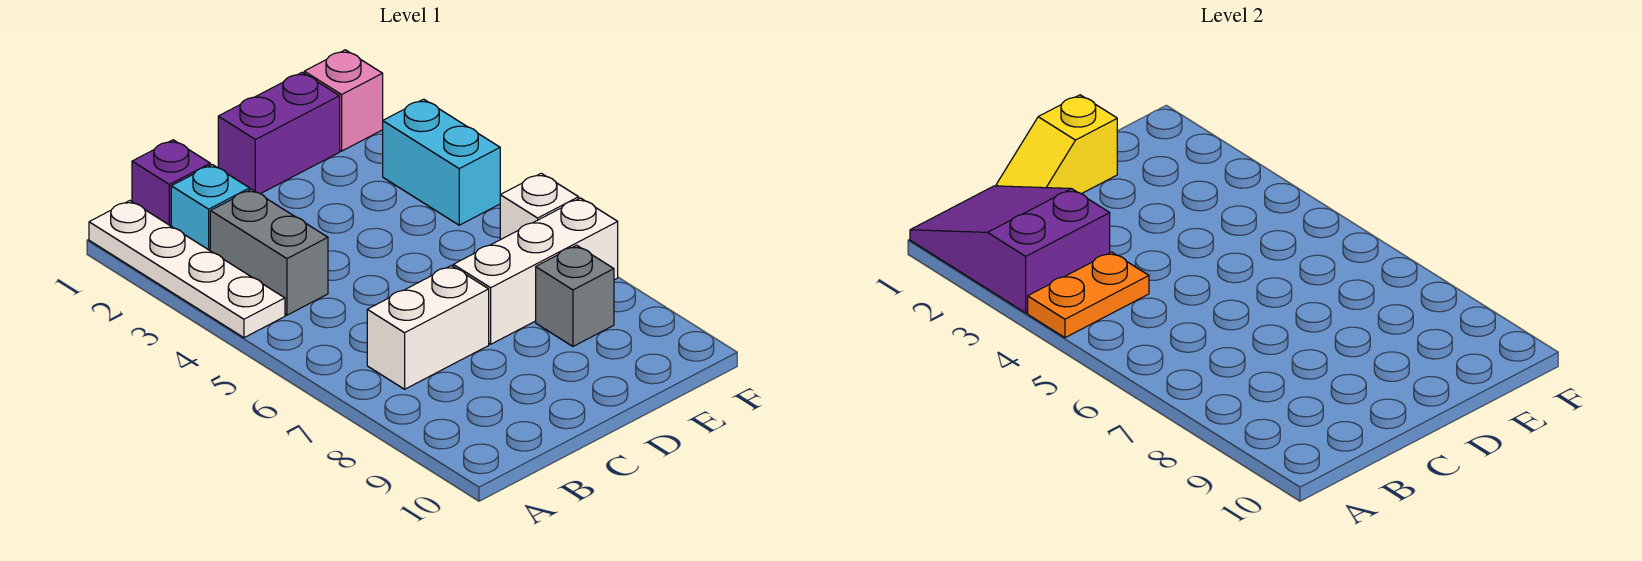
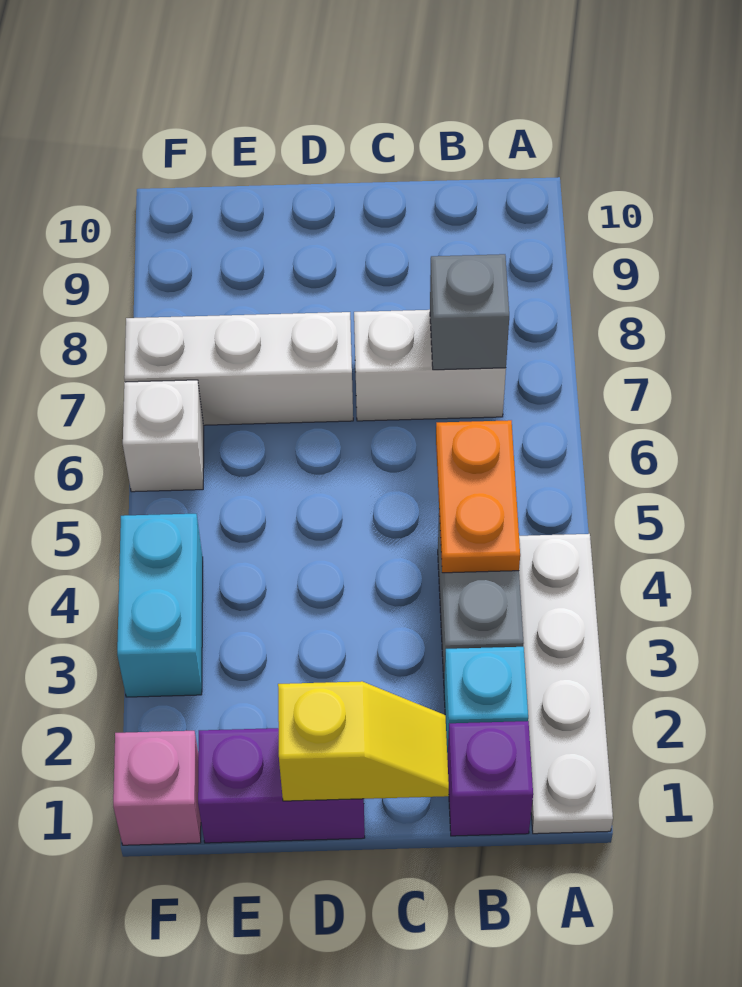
purple slope A1:B3 level 2 top 3 -> none
orange plate A4:B4 level 2 -> orange plate B4:B5 level 2
grey brick E8 level 1 -> grey brick B7 level 2

